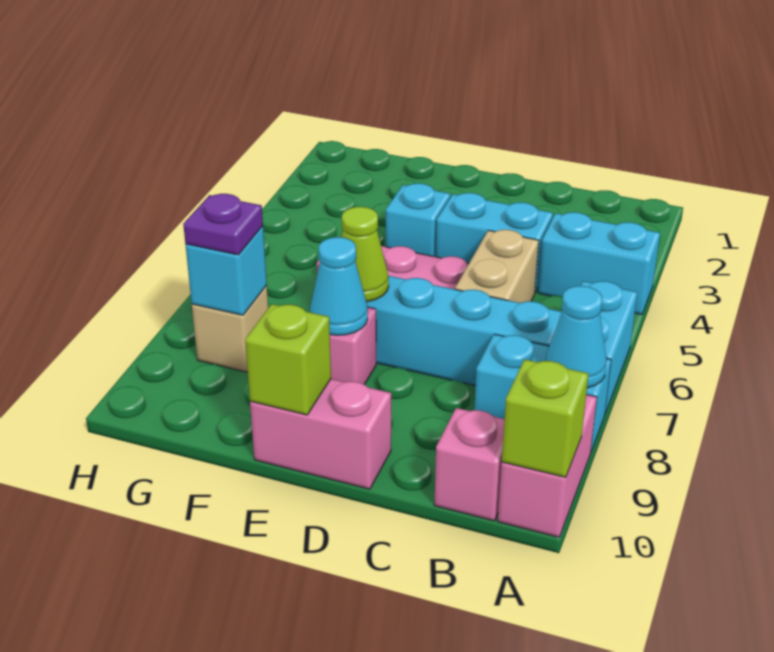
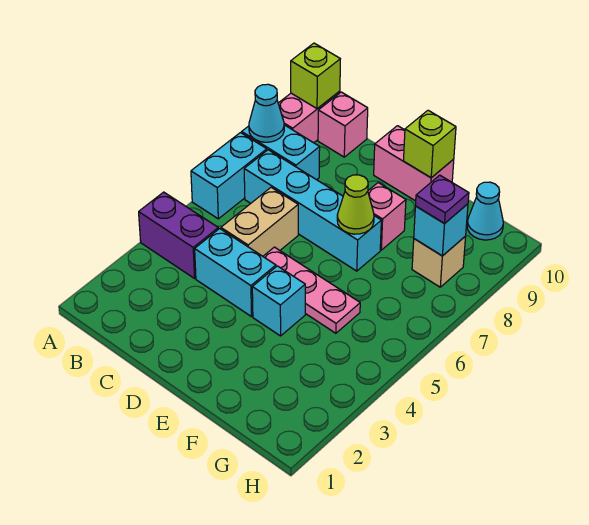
cyan brick A4:B4 level 1 -> purple brick A4:B4 level 1
cyan cone E8 level 2 -> cyan cone G10 level 1

